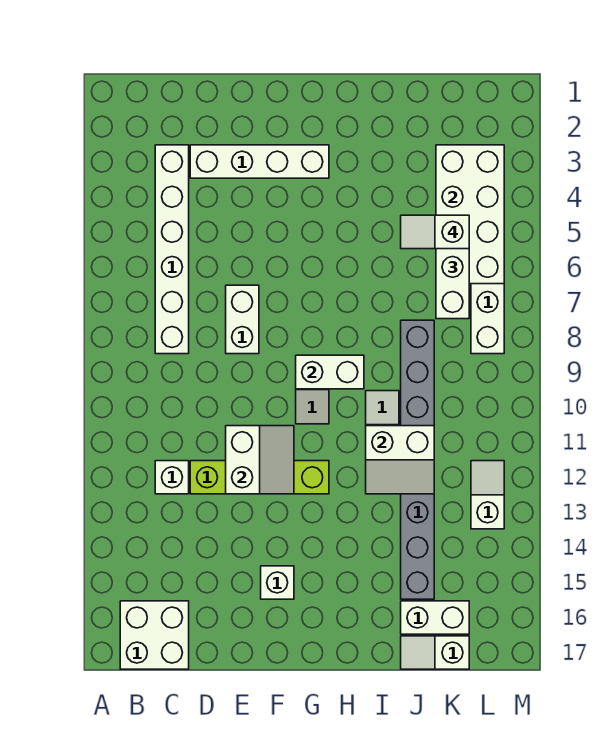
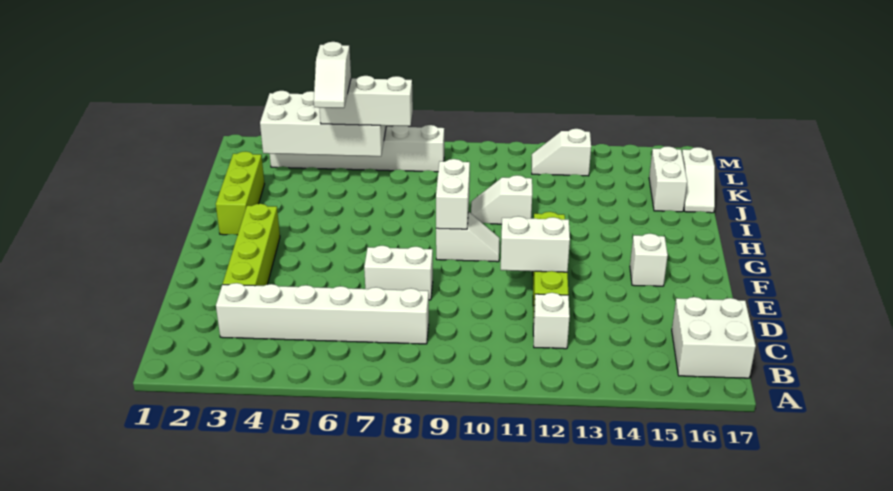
white brick D3:G3 level 1 -> lime brick D3:G3 level 1
none -> lime brick H2:J2 level 1
white slope I11:J12 level 2 top 11 -> none
grey brick J8:J15 level 1 -> none

